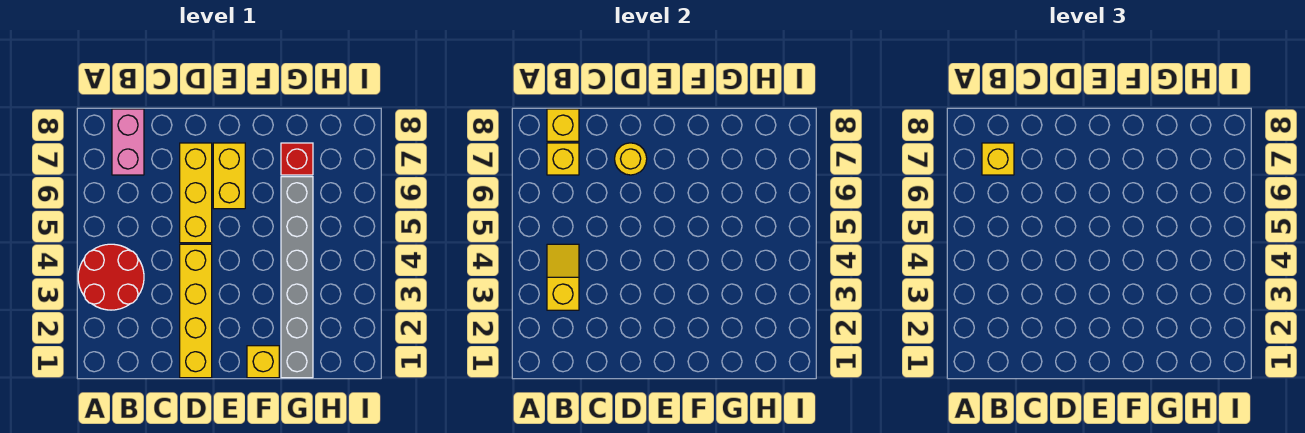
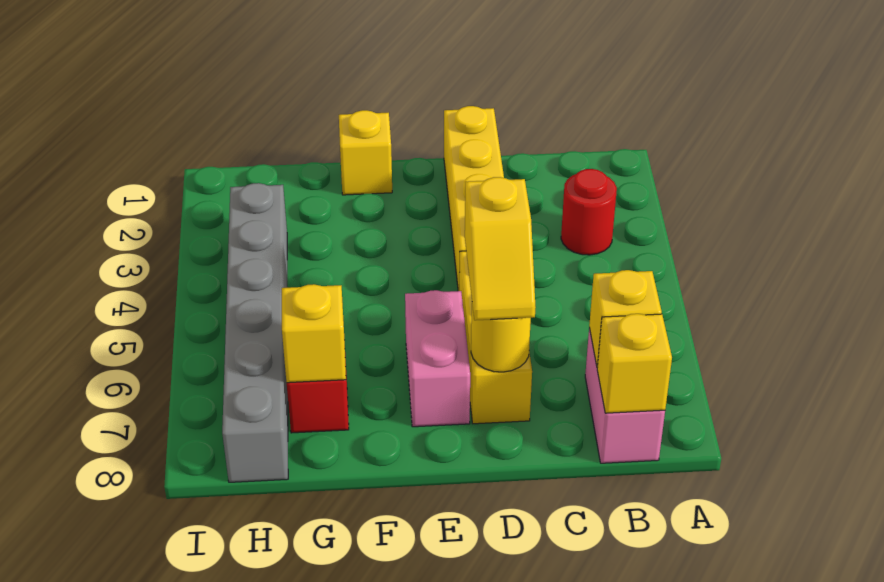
red round brick A3:B4 level 1 -> red round brick B3 level 1
yellow slope B3:B4 level 2 top 3 -> yellow slope D6:D7 level 3 top 6
yellow brick B7 level 3 -> yellow brick G7 level 2
yellow brick E6:E7 level 1 -> pink brick E6:E7 level 1
grey brick G1:G6 level 1 -> grey brick H3:H8 level 1

